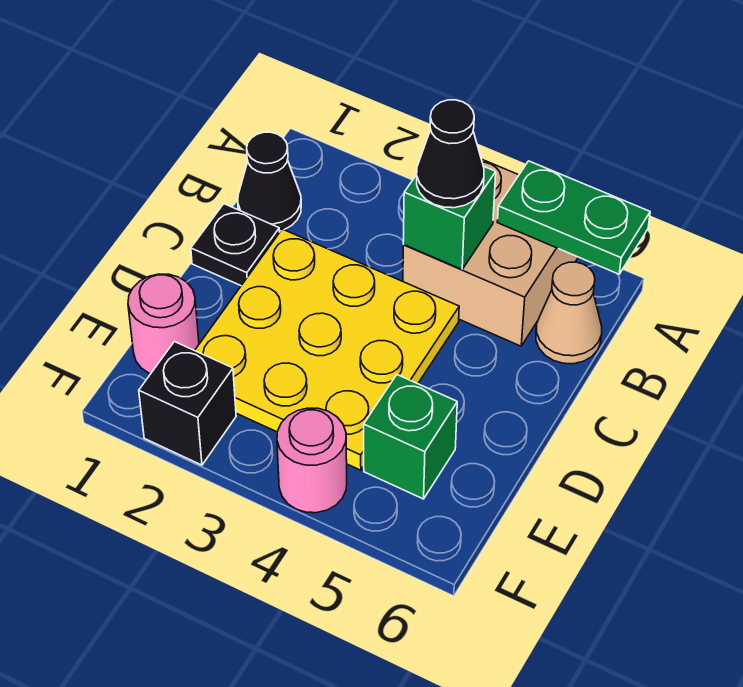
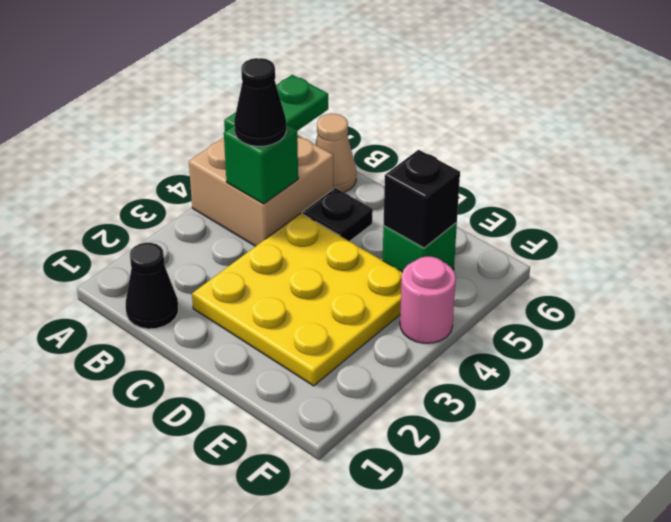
black plate C1 level 1 -> black plate C5 level 1
pink round brick E1 level 1 -> none
black brick F2 level 1 -> black brick E5 level 2

